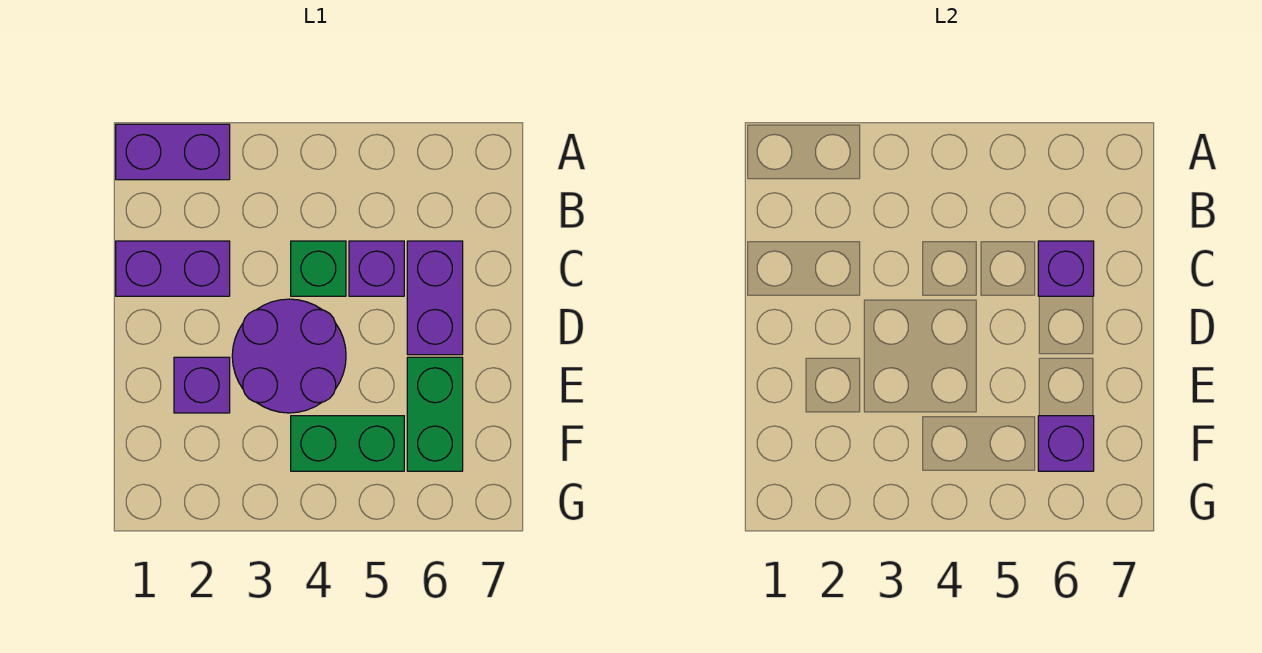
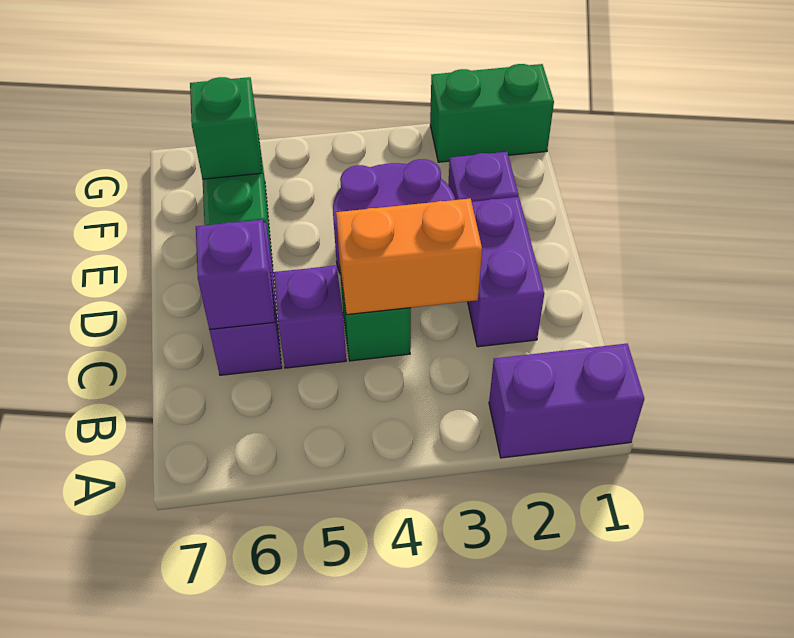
purple brick C1:C2 level 1 -> purple brick C2:D2 level 1
none -> orange brick C3:C4 level 2
green brick F4:F5 level 1 -> green brick G1:G2 level 1
purple brick F6 level 2 -> green brick F6 level 2

